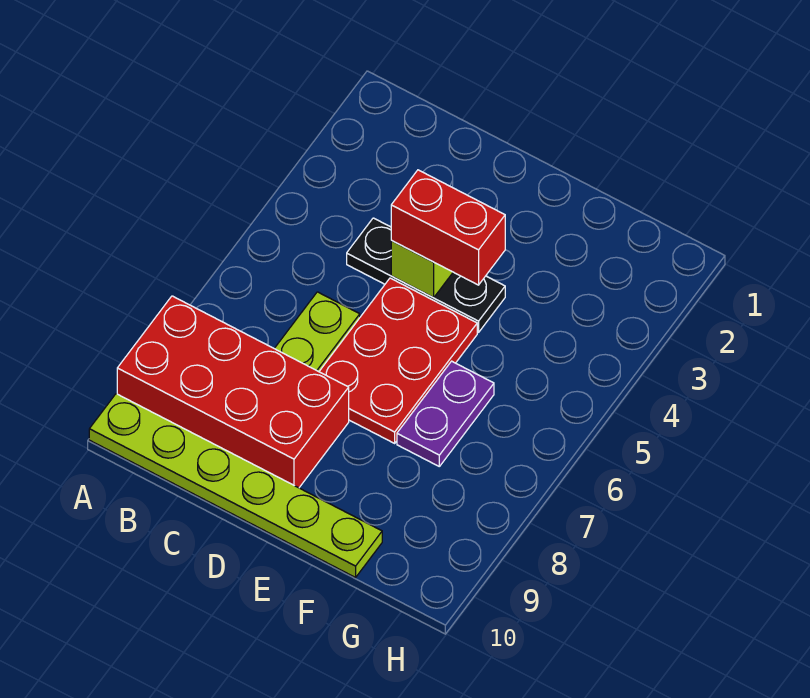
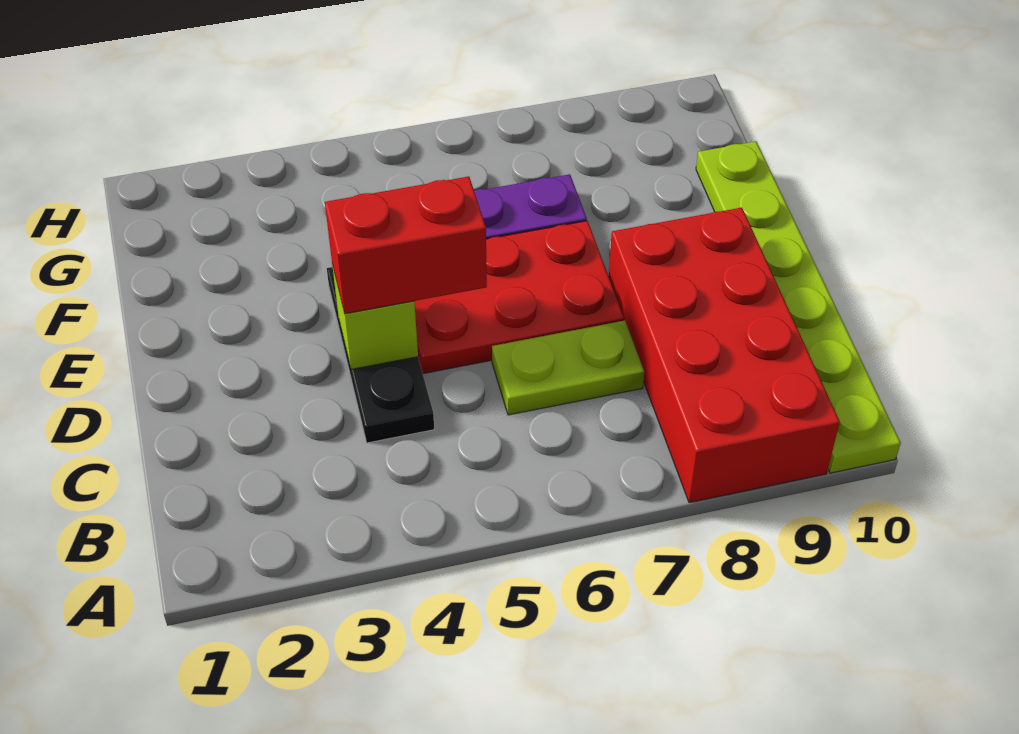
red brick D4:E4 level 3 -> red brick D4:D5 level 3

